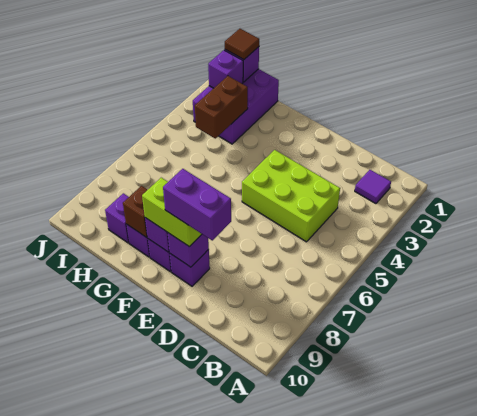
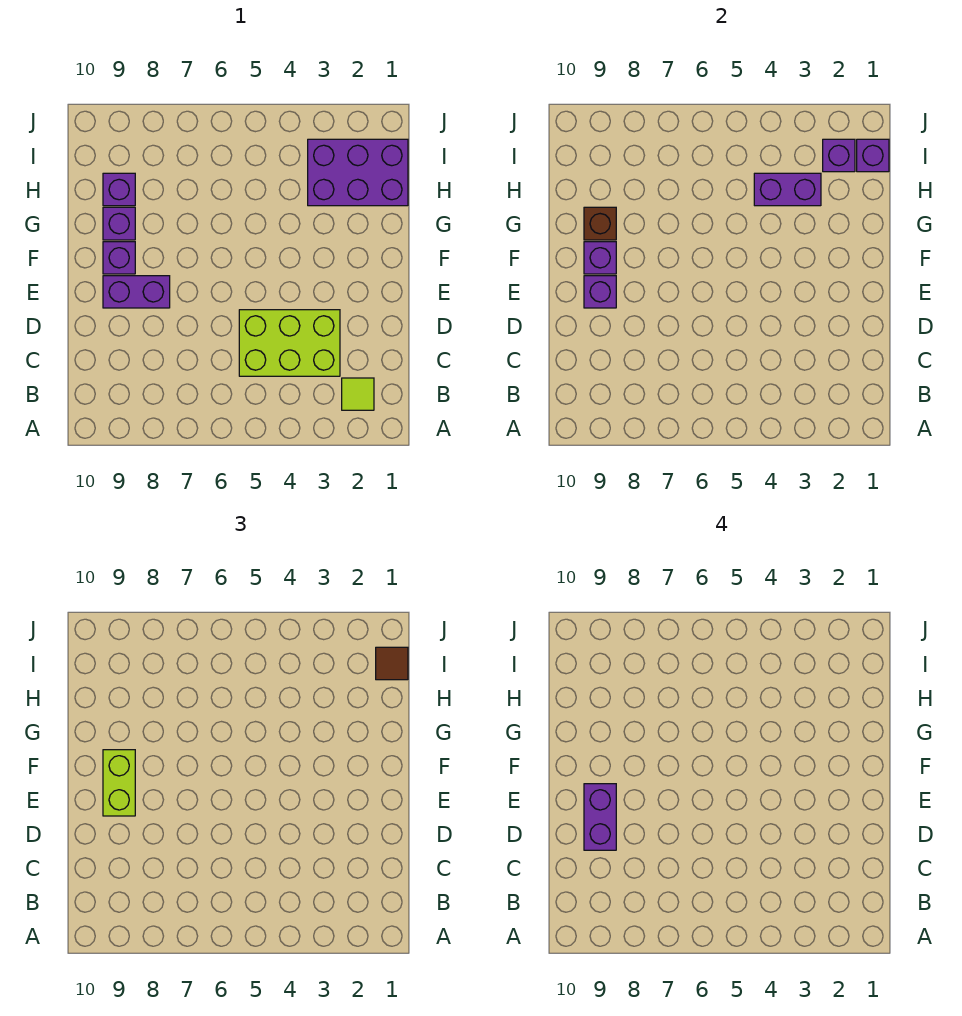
purple tile B2 level 1 -> lime tile B2 level 1
lime brick C4:E5 level 1 -> lime brick C3:D5 level 1
purple brick E9 level 1 -> purple brick E8:E9 level 1
brown brick H3:H4 level 2 -> purple brick H3:H4 level 2

